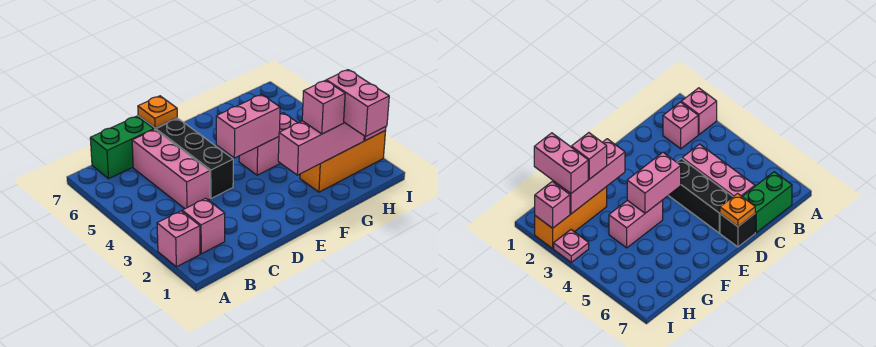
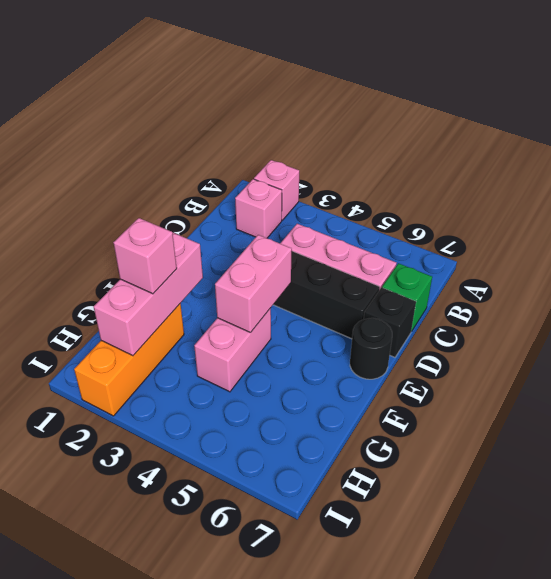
green brick B7:C7 level 1 -> green brick C7 level 1
orange plate D7 level 2 -> none
none -> black round brick E7 level 1
pink brick H1:H2 level 3 -> none
pink brick I2 level 2 -> none
pink plate I3 level 1 -> none

